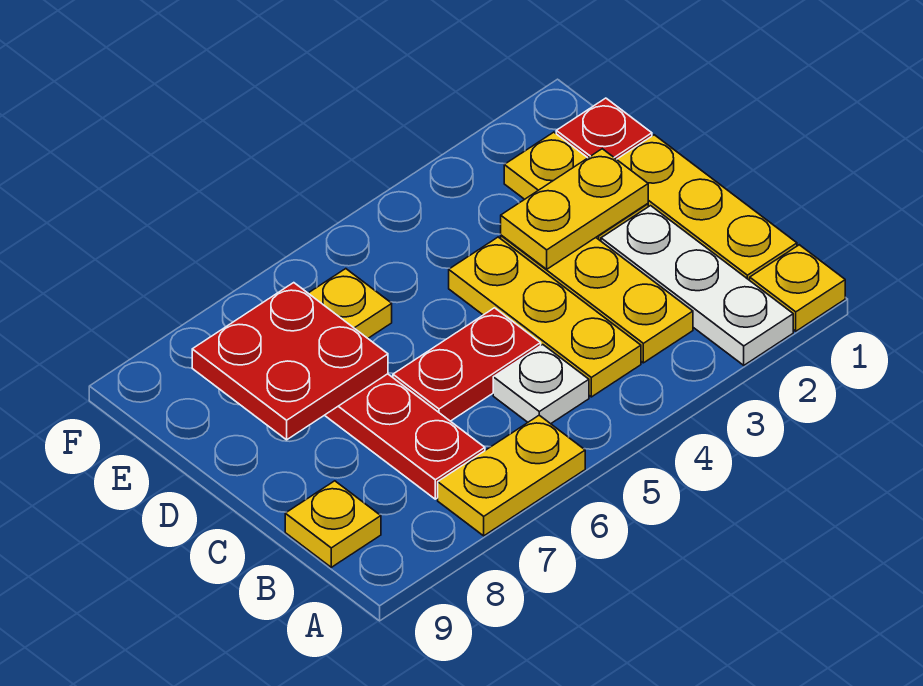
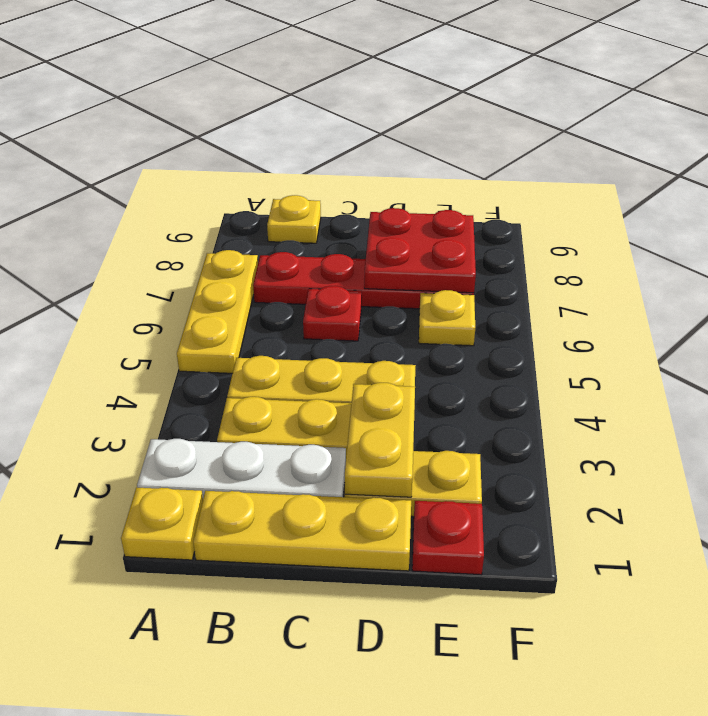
yellow plate A6:A7 level 1 -> yellow plate A5:A7 level 1
white plate B5 level 1 -> none
red plate C5:C6 level 1 -> red plate C6 level 1

